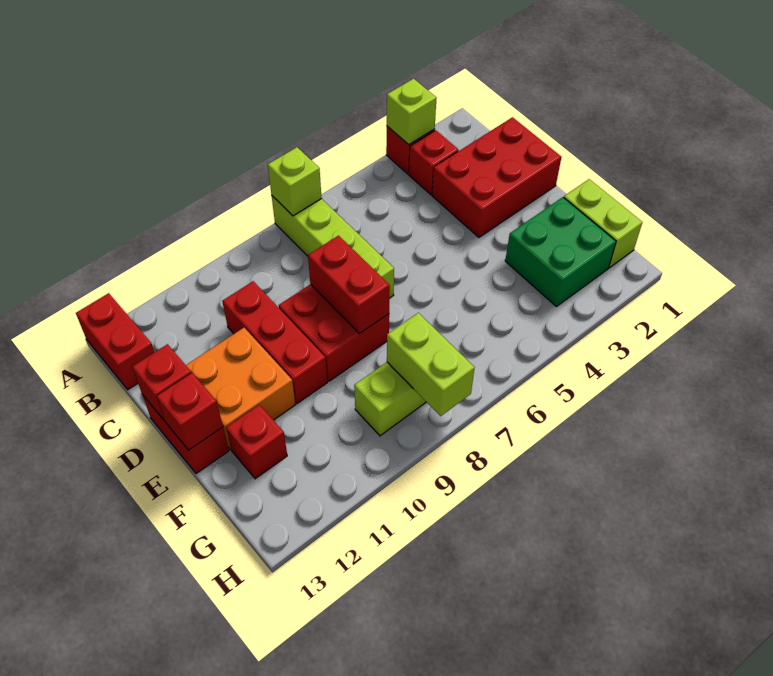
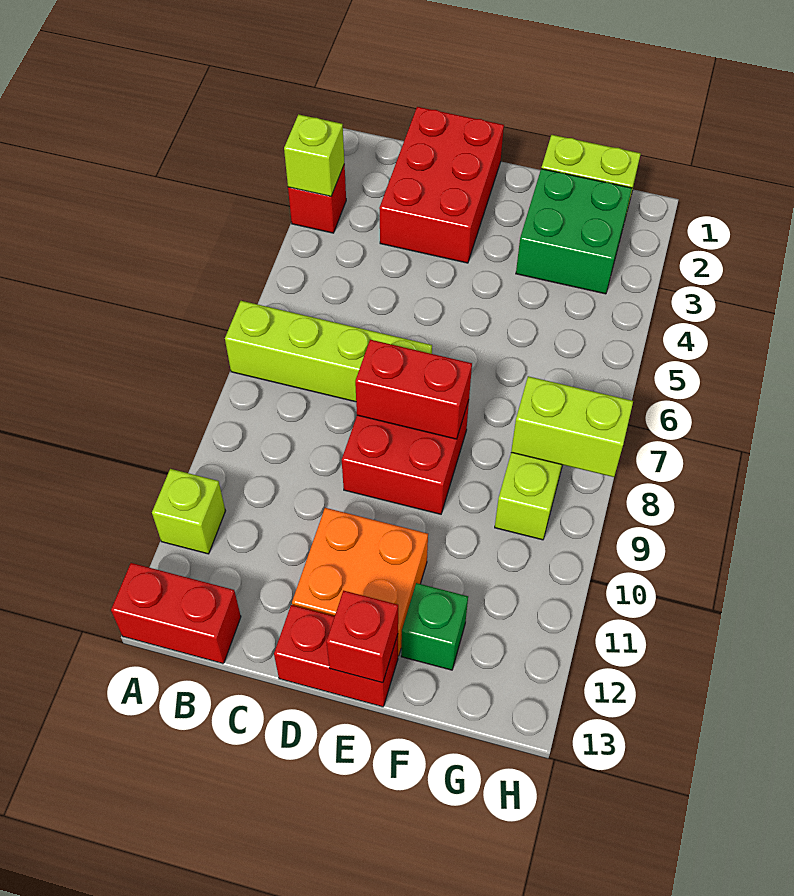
lime brick A7 level 2 -> lime brick A11 level 1
red brick B3 level 1 -> none
red brick C10:E10 level 1 -> none
red brick D13 level 2 -> none
red brick F12 level 1 -> green brick F12 level 1

